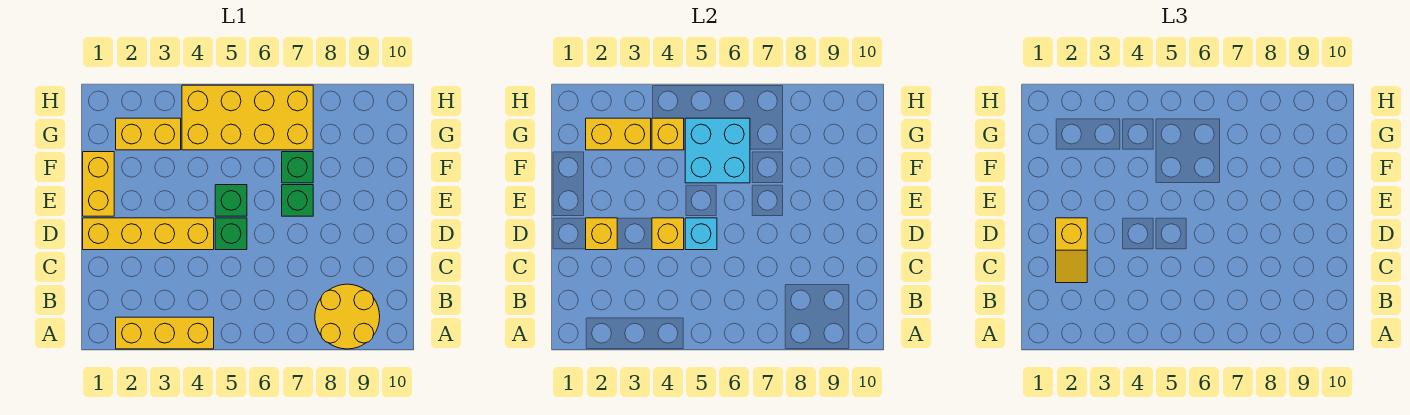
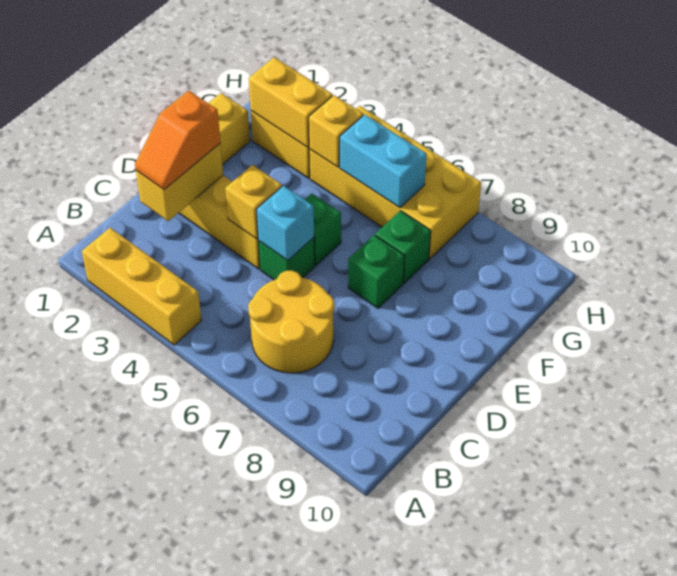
yellow round brick A8:B9 level 1 -> yellow round brick B6:C7 level 1
yellow slope C2:D2 level 3 top D -> orange slope C2:D2 level 3 top D
yellow brick D2 level 2 -> yellow brick C2:D2 level 2
cyan brick F5:G6 level 2 -> cyan brick G5:G6 level 2

